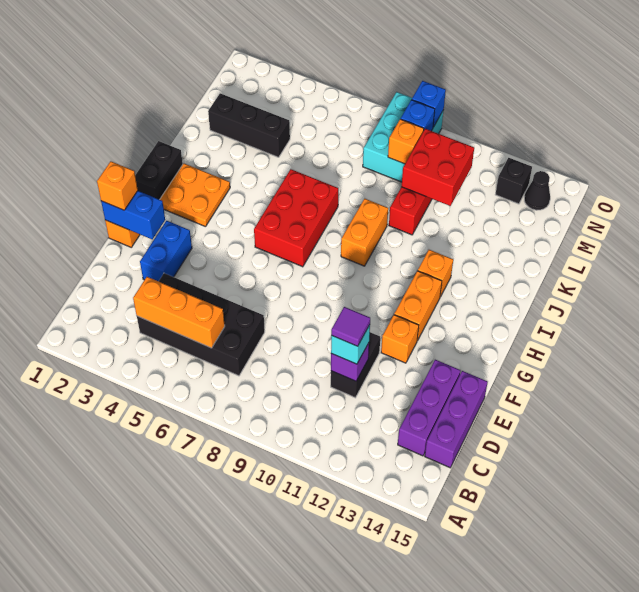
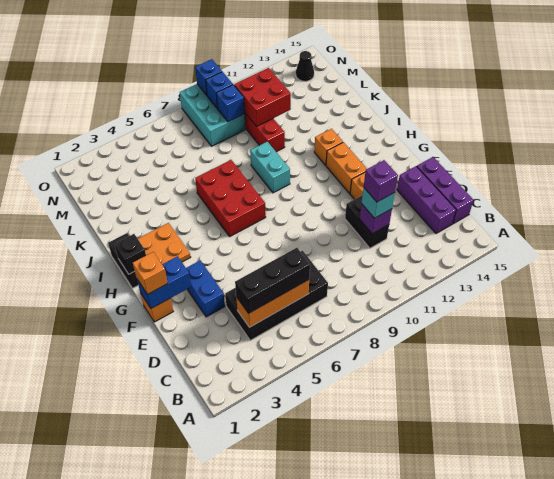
purple tile D11 level 4 -> purple brick D11 level 4
orange brick I9:J9 level 1 -> cyan brick I9:J9 level 1
black brick L2:L4 level 1 -> black brick C4:C6 level 3
orange brick M9 level 2 -> blue brick M9 level 2
black brick N13 level 1 -> black brick H1 level 2

